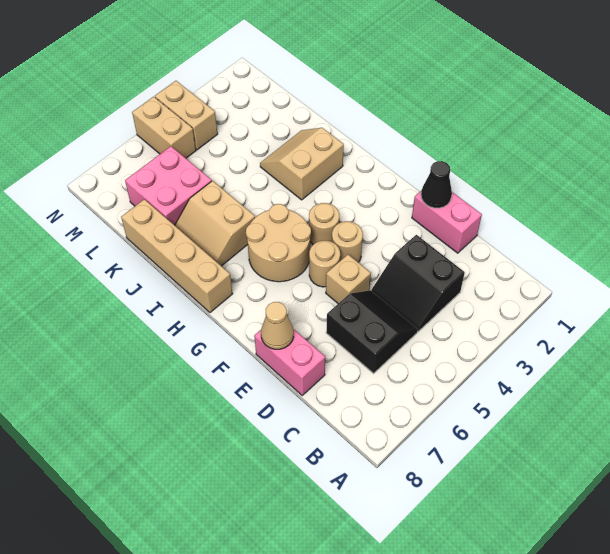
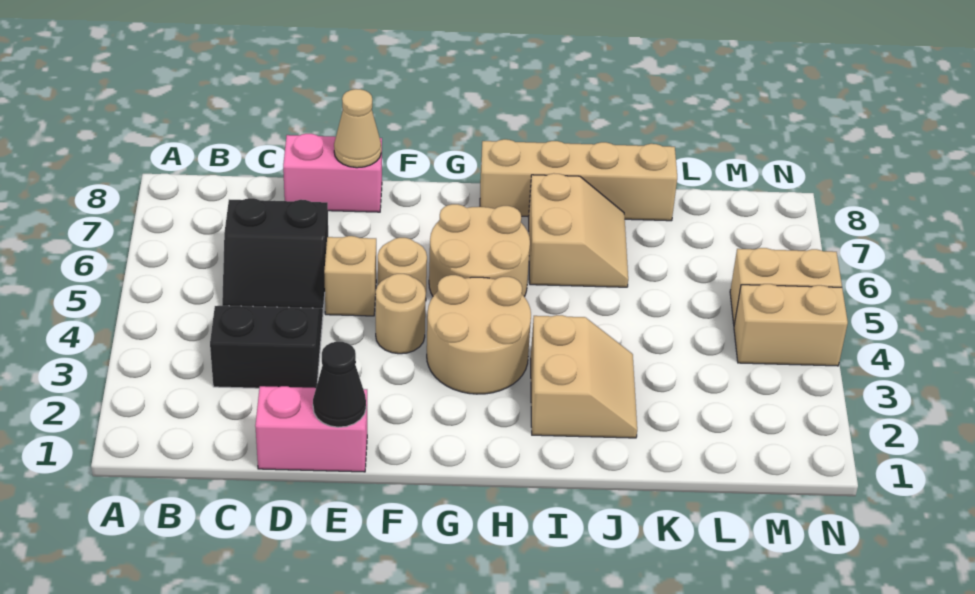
tan round brick G4 level 1 -> tan round brick G3:H4 level 1
tan slope I6:J7 level 1 top 6 -> tan slope I6:J7 level 1 top I
pink brick K6:L7 level 1 -> none

